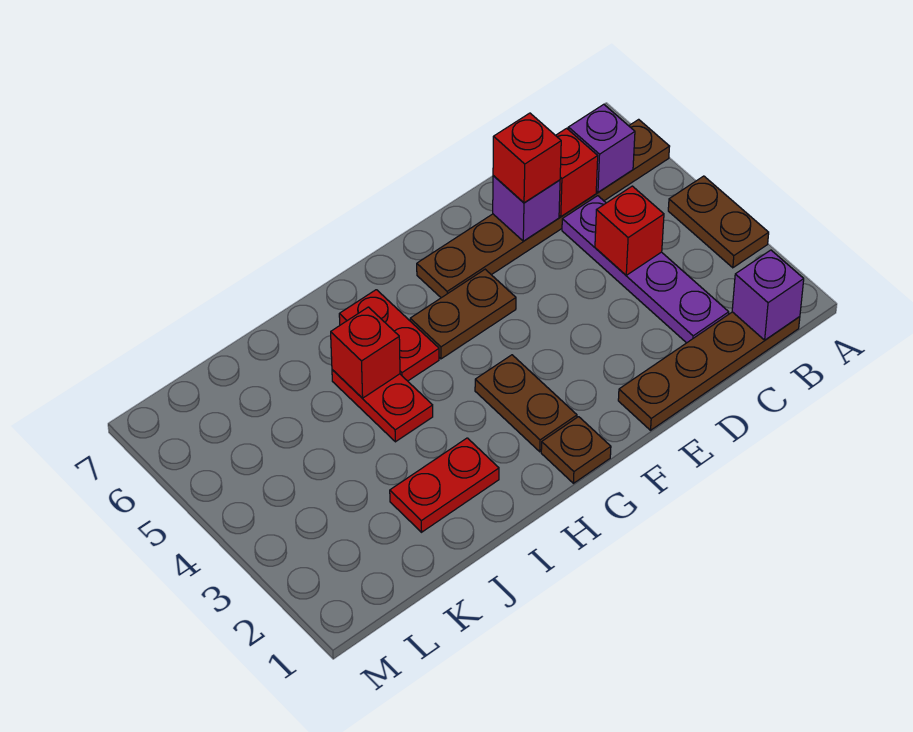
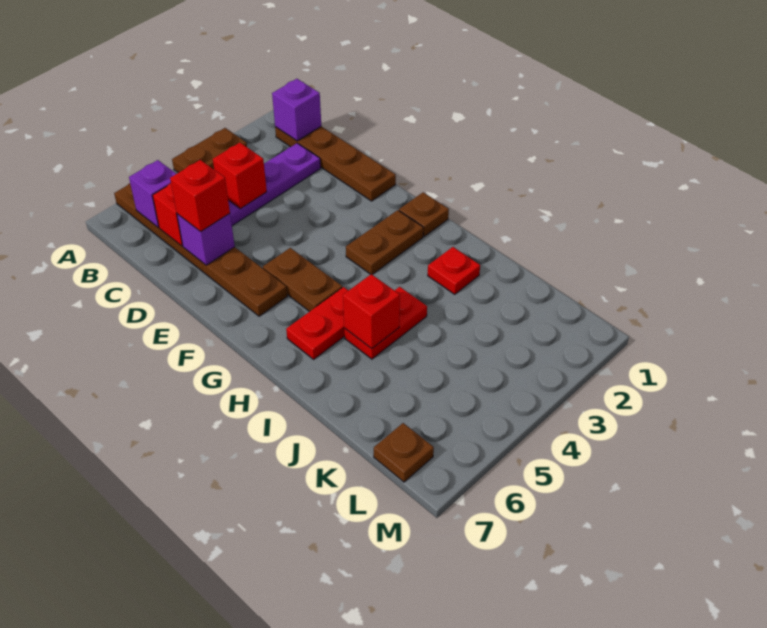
red plate I2:J2 level 1 -> red plate I2 level 1
none -> brown plate L7 level 1

